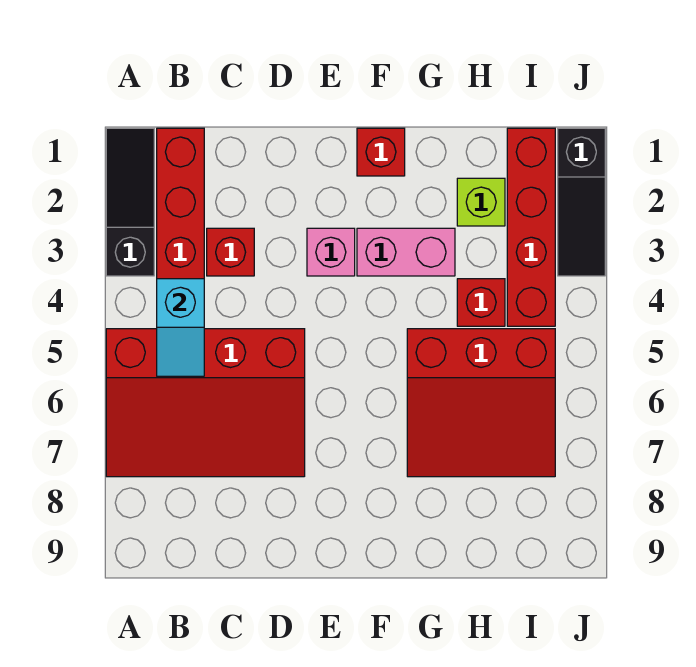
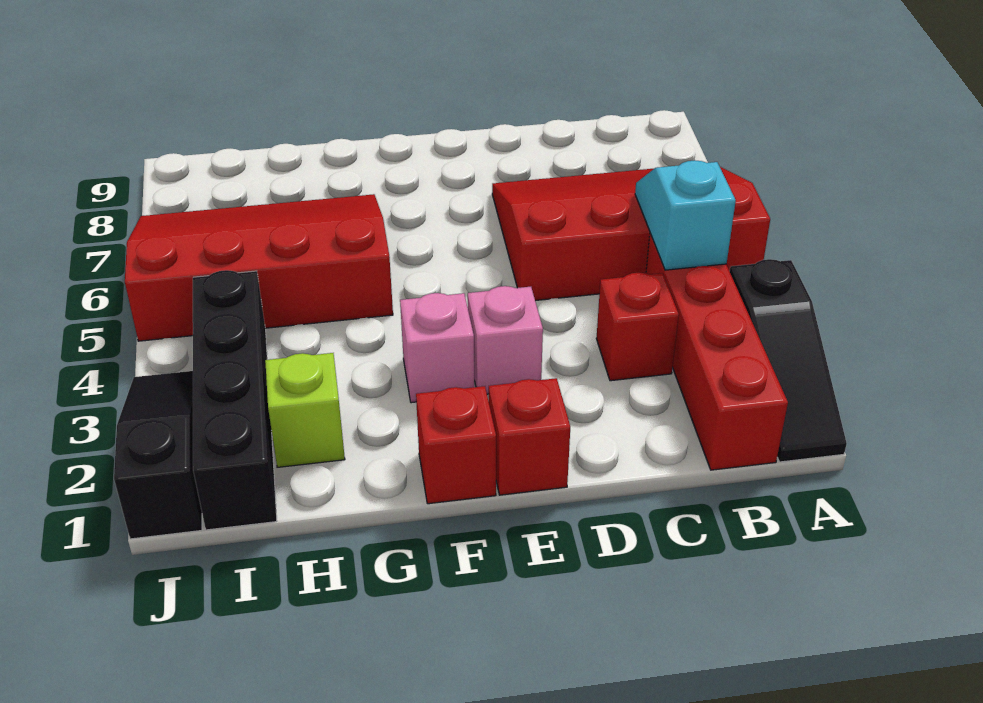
pink brick F3:G3 level 1 -> pink brick F3 level 1
red slope G5:I7 level 1 top 5 -> red slope G5:J7 level 1 top 5
red brick H4 level 1 -> red brick E1 level 1
red brick I1:I4 level 1 -> black brick I1:I4 level 1

